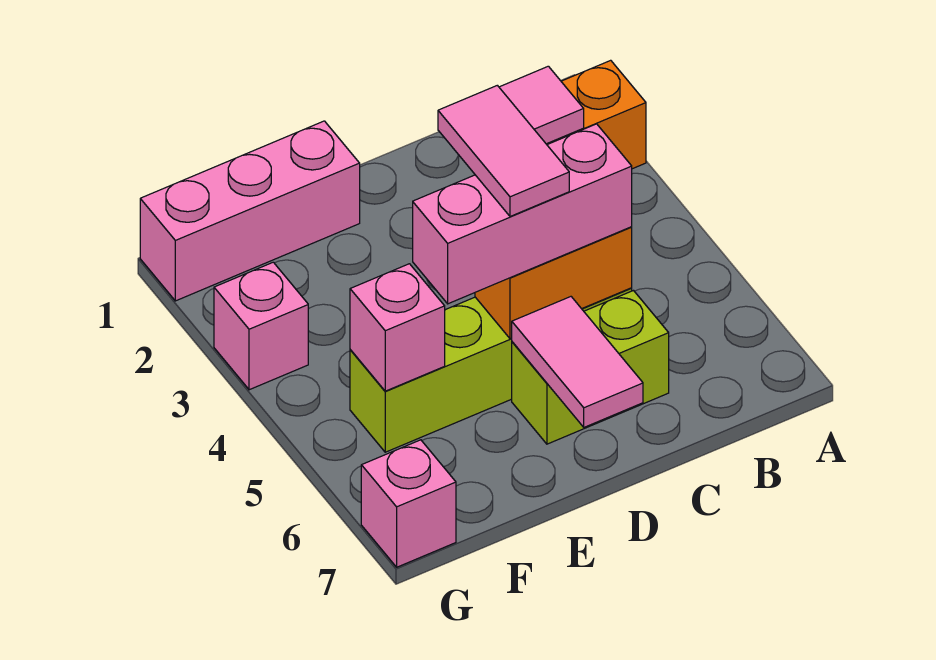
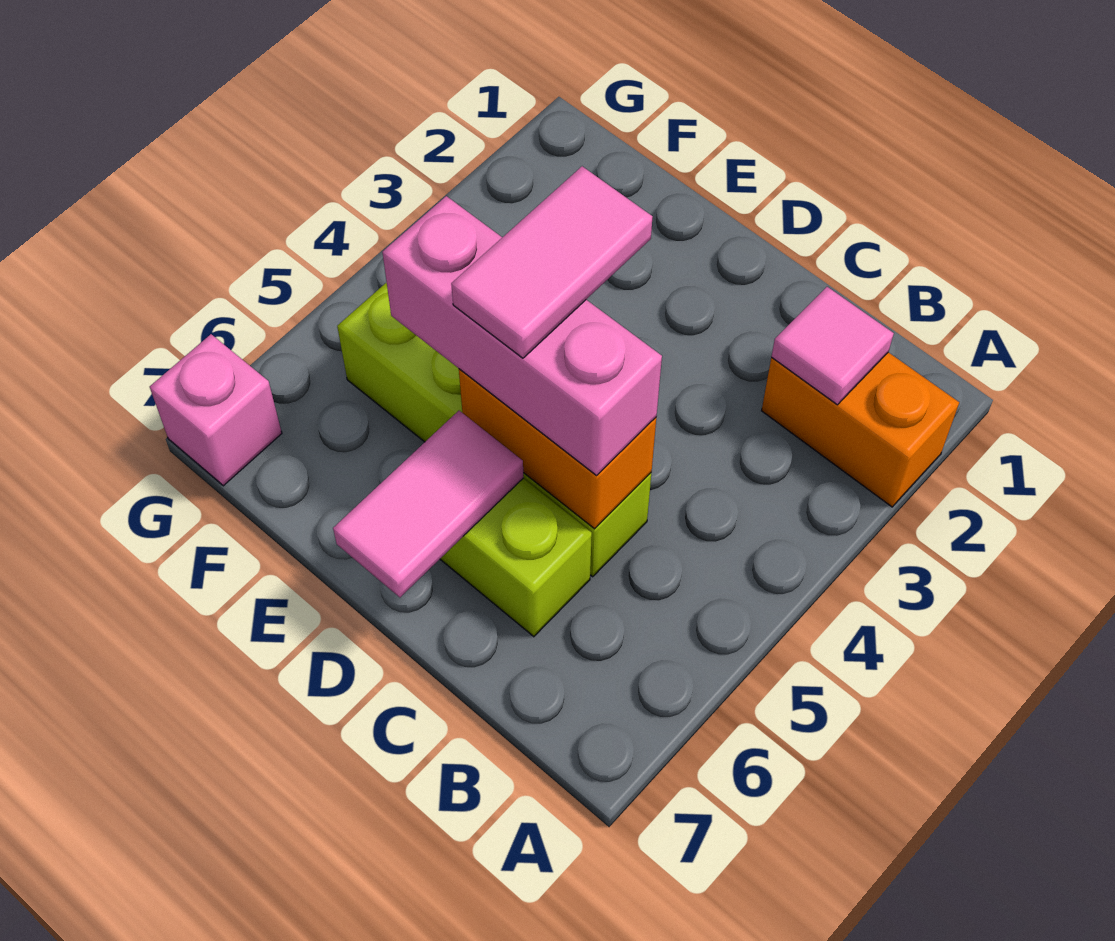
pink brick E1:G1 level 1 -> none
pink brick F5 level 2 -> none
pink brick G3 level 1 -> none

